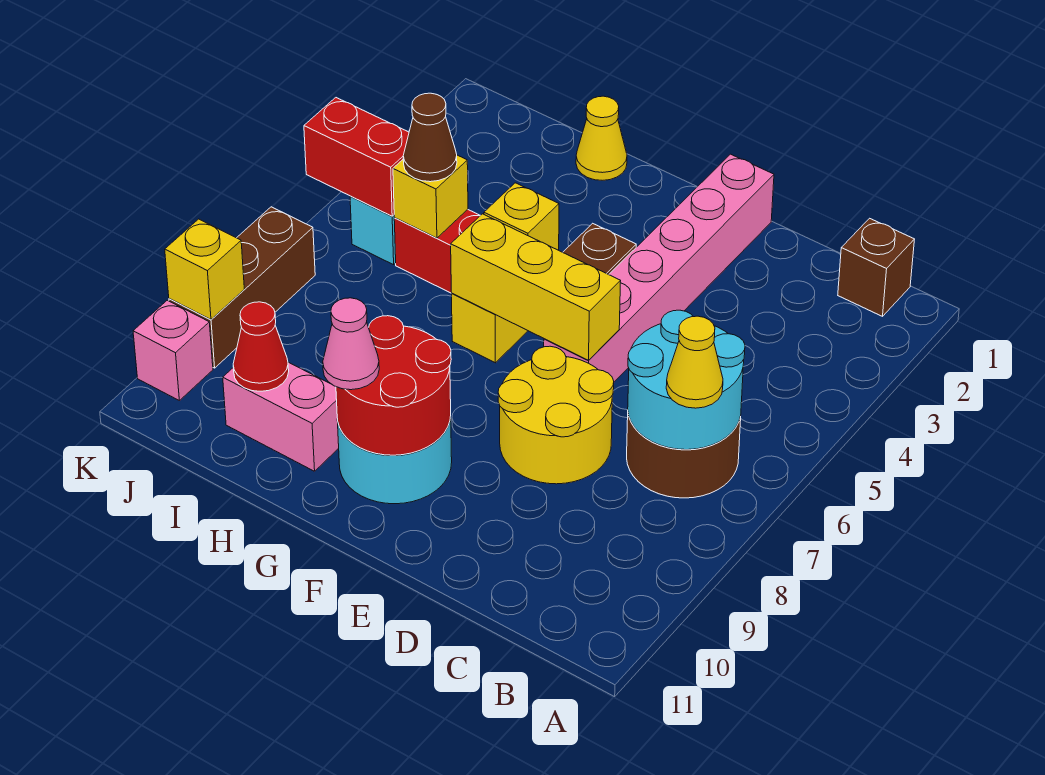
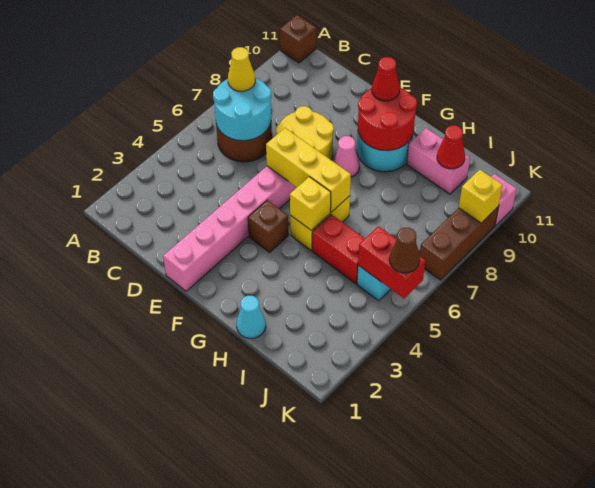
brown brick B1 level 1 -> brown brick A11 level 1
none -> red cone F10 level 3
pink cone G10 level 3 -> pink cone F8 level 1
yellow cone H1 level 1 -> cyan cone H1 level 1
yellow brick I5 level 2 -> none
brown cone I5 level 3 -> brown cone K5 level 3

